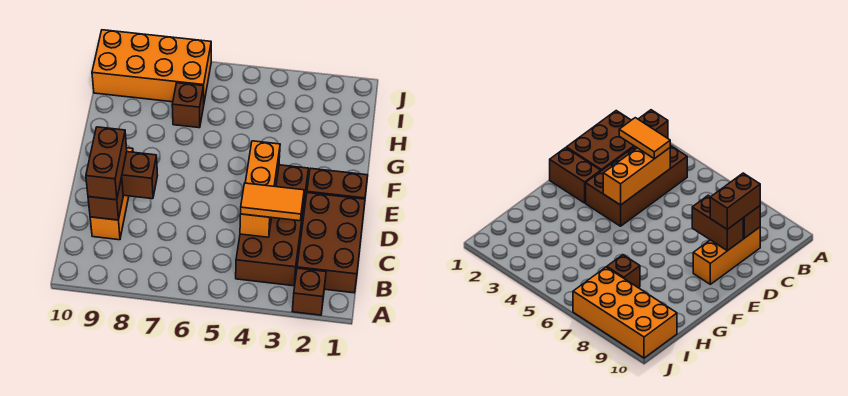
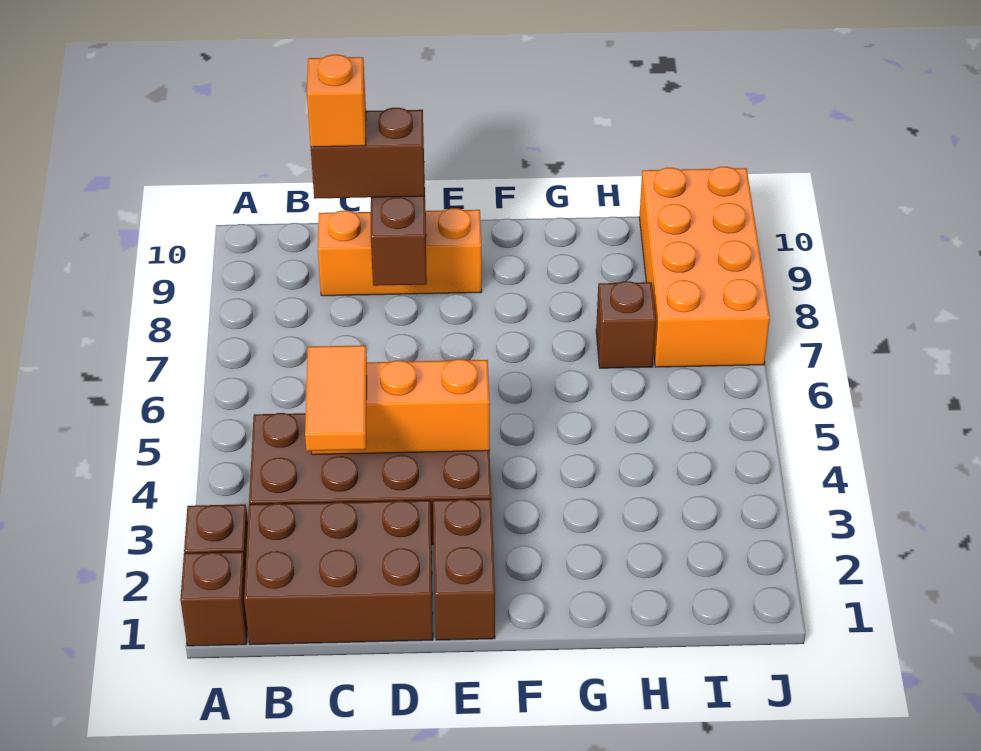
brown brick C9 level 2 -> brown brick A1 level 1
none -> orange brick C9 level 4

